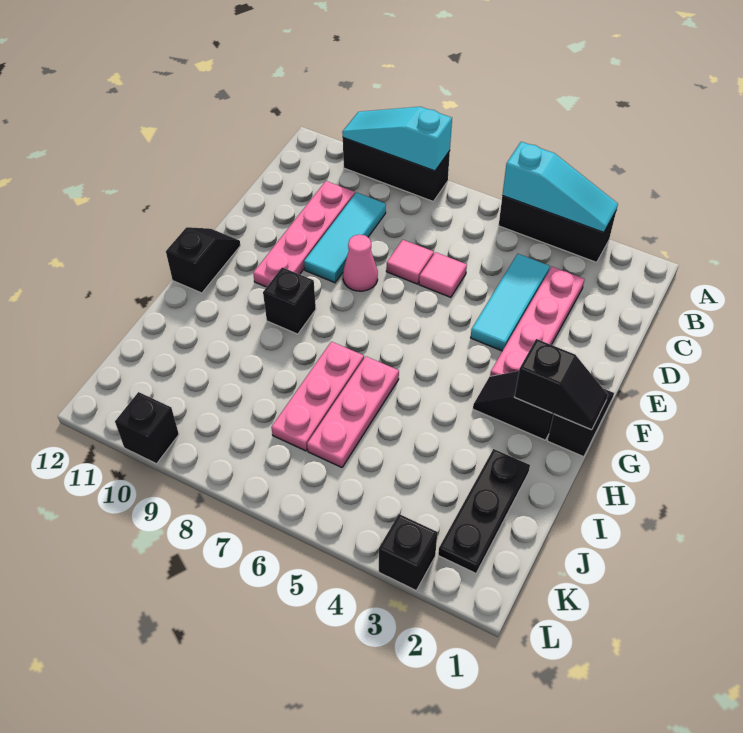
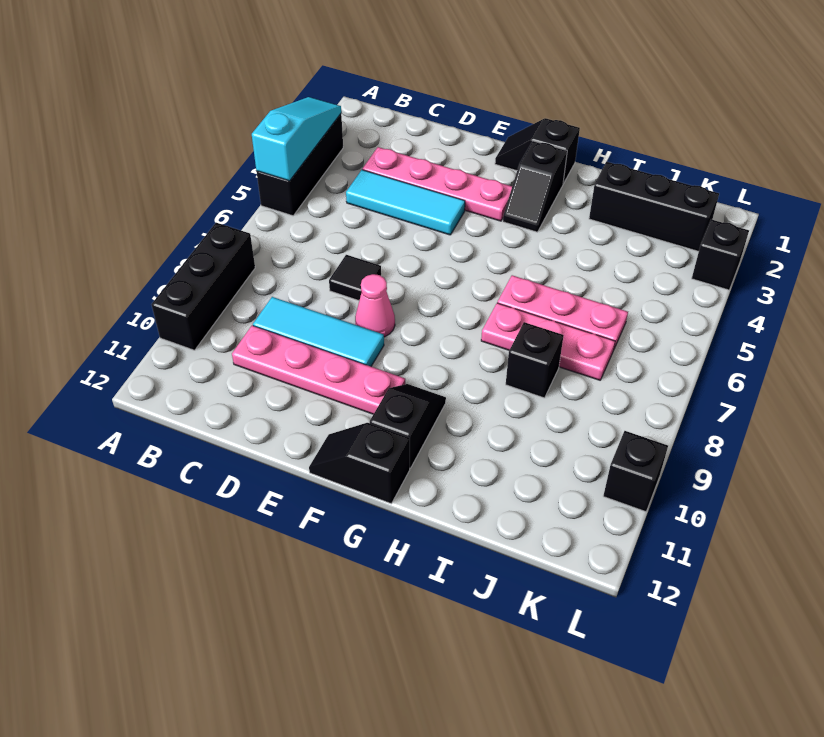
cyan slope A8:A10 level 2 top 8 -> none
pink tile D6 level 1 -> none
pink tile D7 level 1 -> black tile D7 level 1
black slope G1:G2 level 2 top 2 -> black slope G10:G11 level 1 top 11
black brick G9 level 1 -> black brick I8 level 1
black plate I2:K2 level 1 -> black brick I2:K2 level 1

